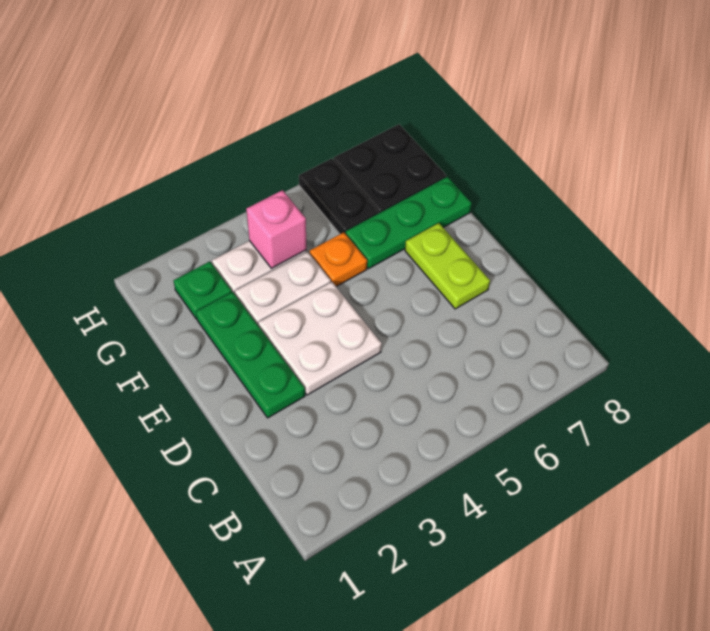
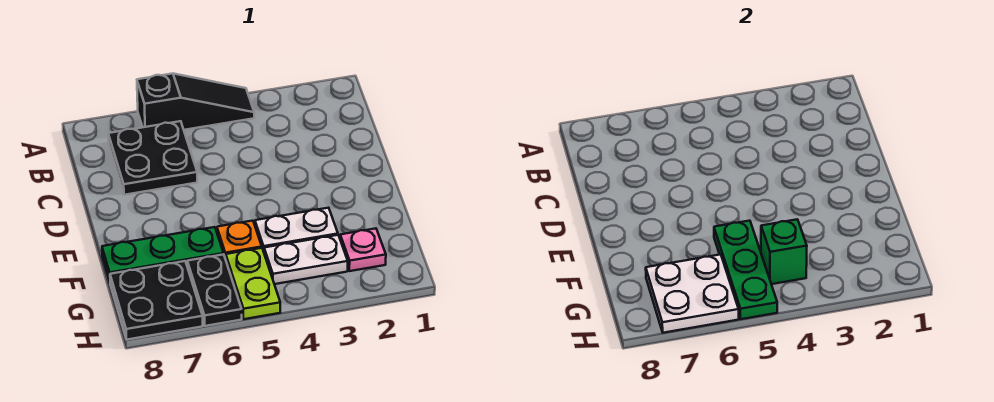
none -> black slope A4:A6 level 1 top 6
none -> black plate B6:C7 level 1
green plate D2:F2 level 1 -> green plate F5:H5 level 2
white plate D3:E4 level 1 -> white plate G6:H7 level 2
lime plate D7:E7 level 1 -> lime plate G5:H5 level 1
green plate G2 level 1 -> pink plate G2 level 1
pink brick G4 level 2 -> green brick G4 level 2

